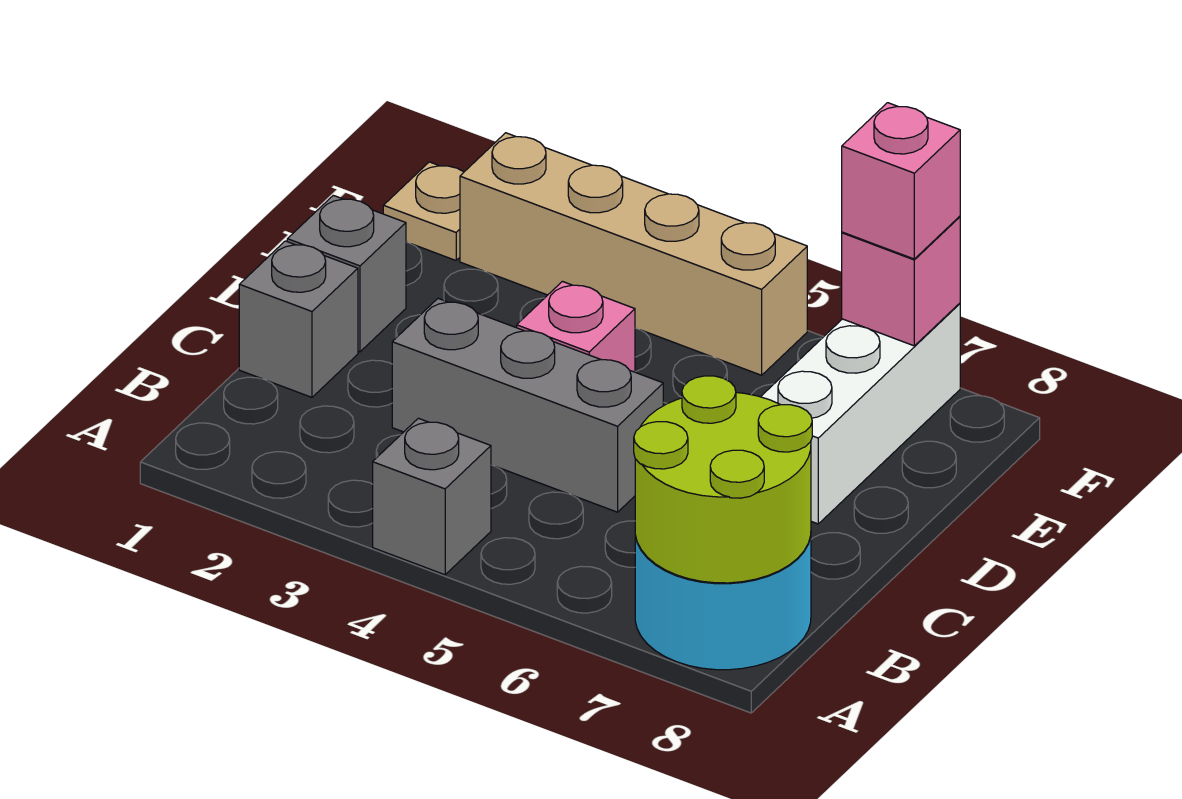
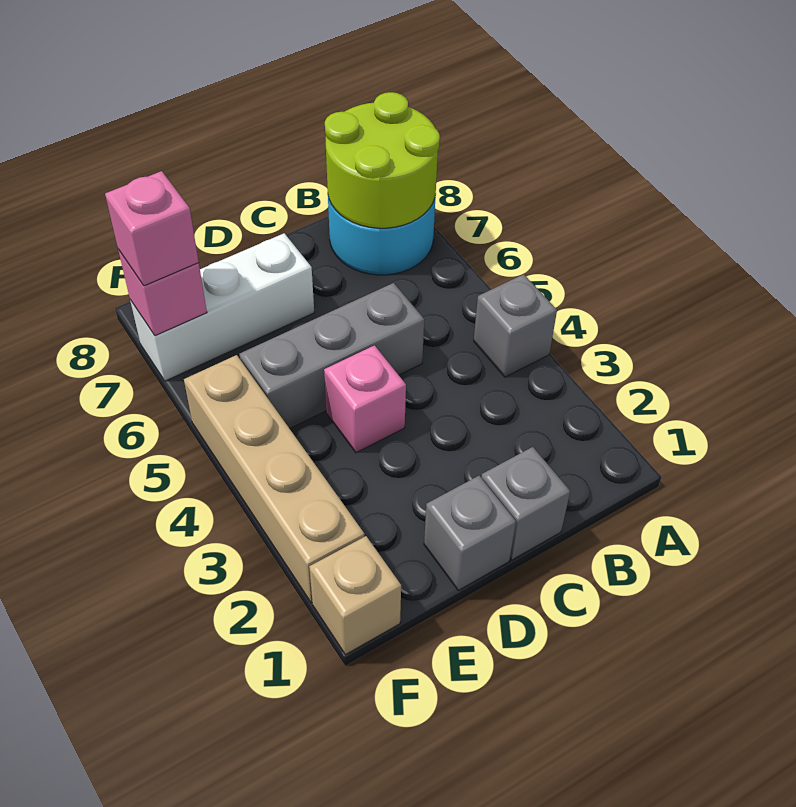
grey brick C3:C5 level 1 -> grey brick C5:E5 level 1
tan plate F1 level 1 -> tan brick F1 level 1

